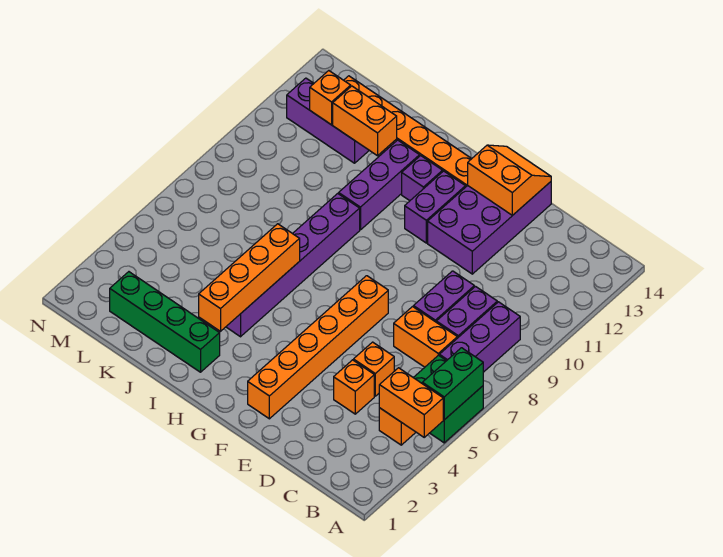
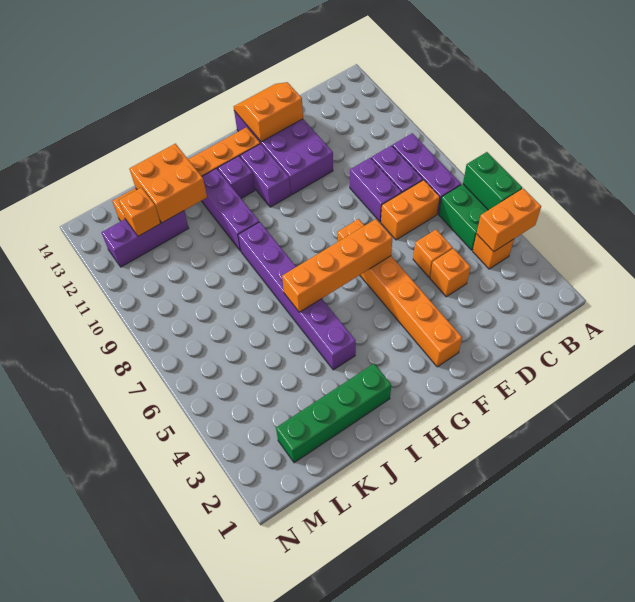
orange brick I3:I6 level 2 -> orange brick F6:I6 level 2
orange brick J12:K12 level 2 -> orange brick J12:K13 level 2

